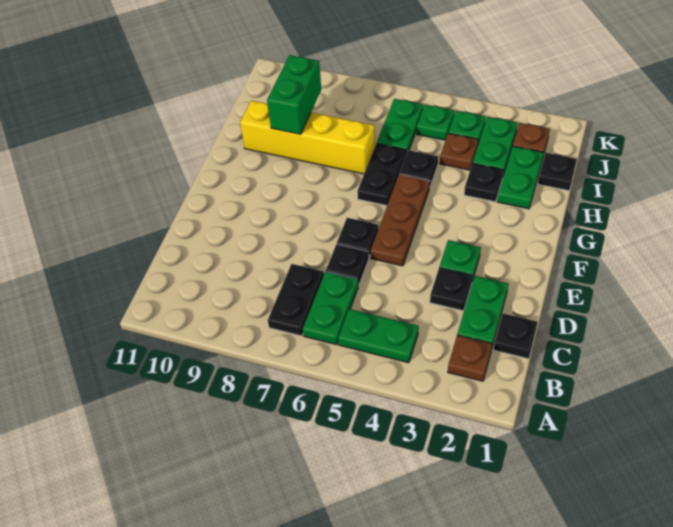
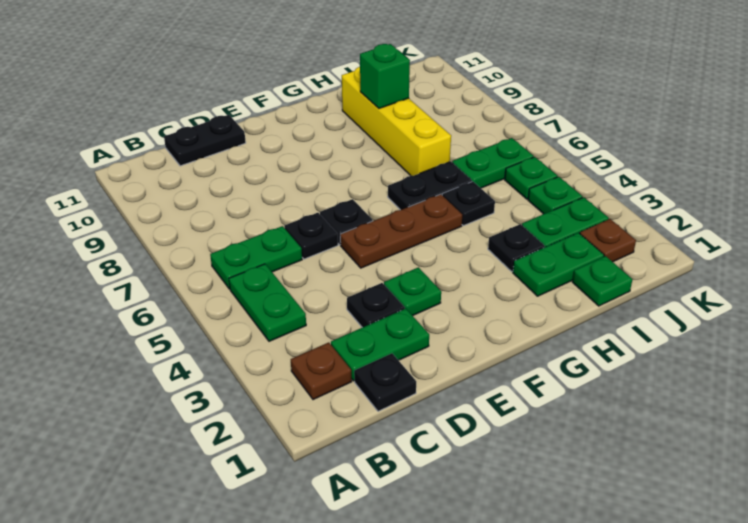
black plate B7:C7 level 1 -> black plate C11:D11 level 1
green brick H9:I9 level 2 -> green brick H9 level 2
black plate I1 level 1 -> green plate I1 level 1
brown plate I4 level 1 -> none

